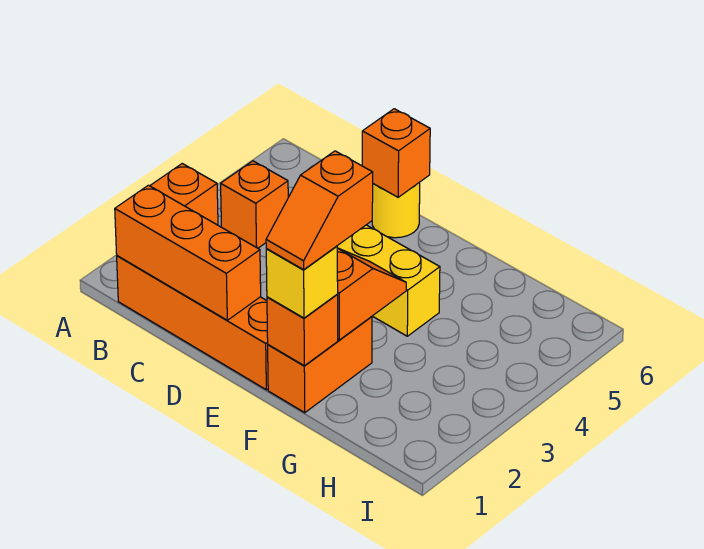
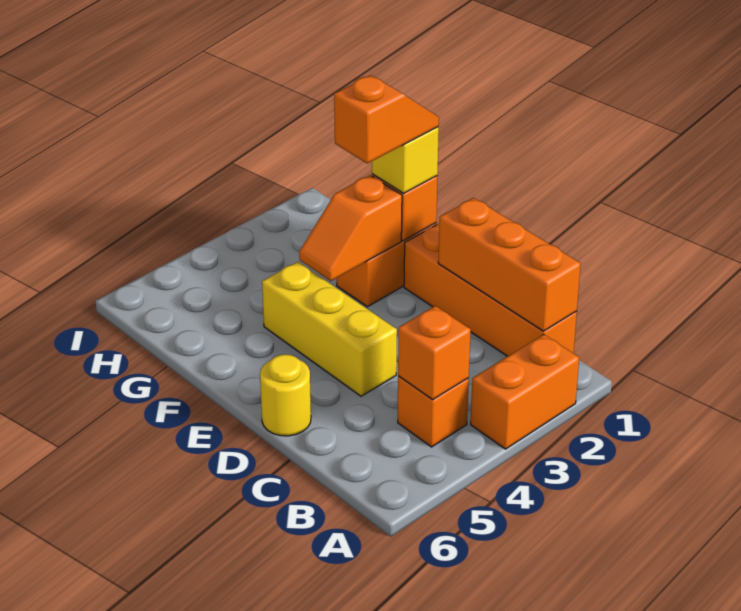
orange brick D6 level 2 -> orange brick B4 level 2

